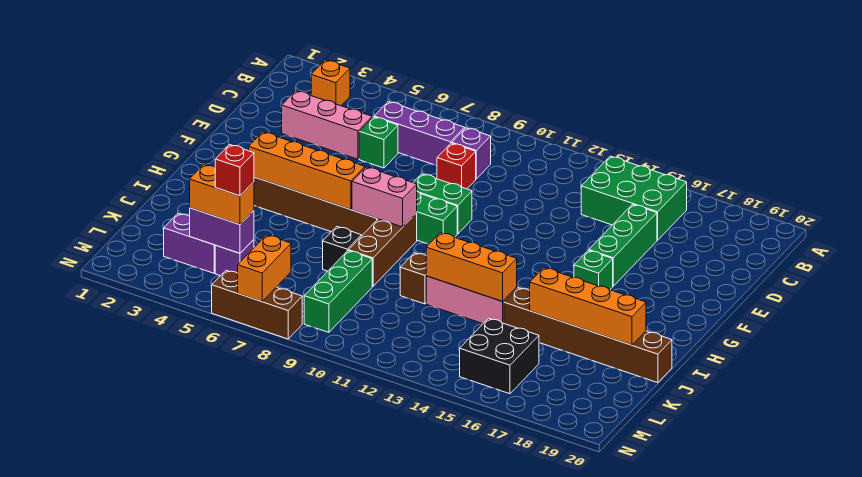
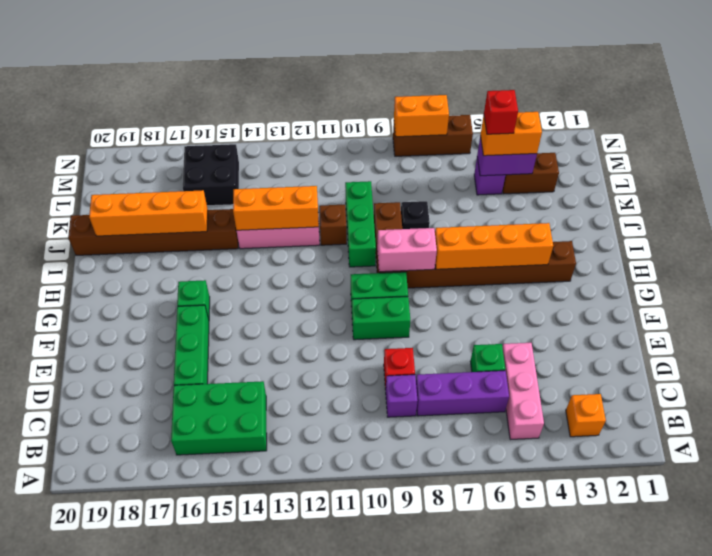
pink brick D3:D5 level 1 -> pink brick B5:D5 level 1
green brick K9:M9 level 1 -> green brick I10:K10 level 1
purple brick L3:L4 level 1 -> brown brick L3:L4 level 1
orange brick M7:N7 level 2 -> orange brick N7:N8 level 2

